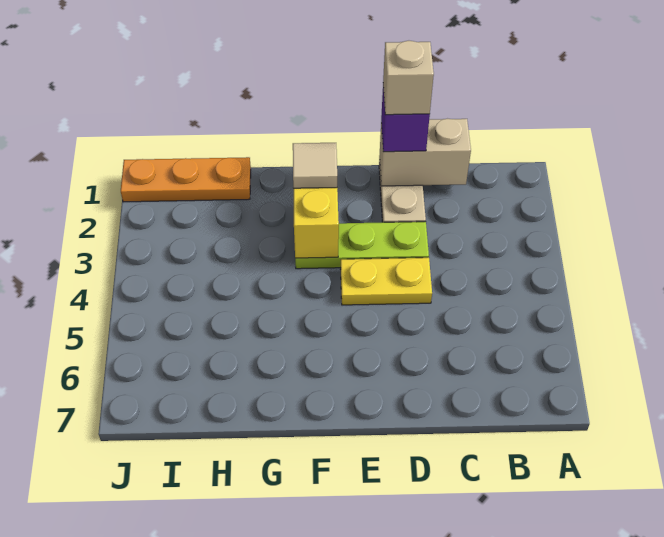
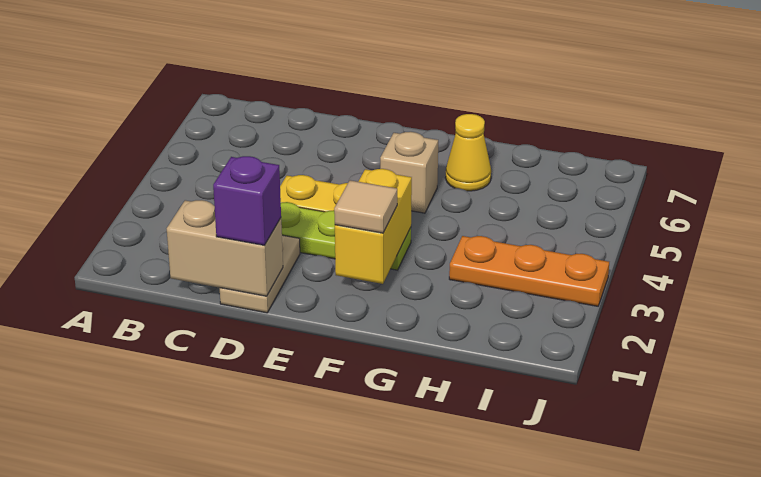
tan brick D1 level 4 -> tan brick F5 level 1
none -> yellow cone G6 level 1
orange plate H1:J1 level 1 -> orange plate H3:J3 level 1

